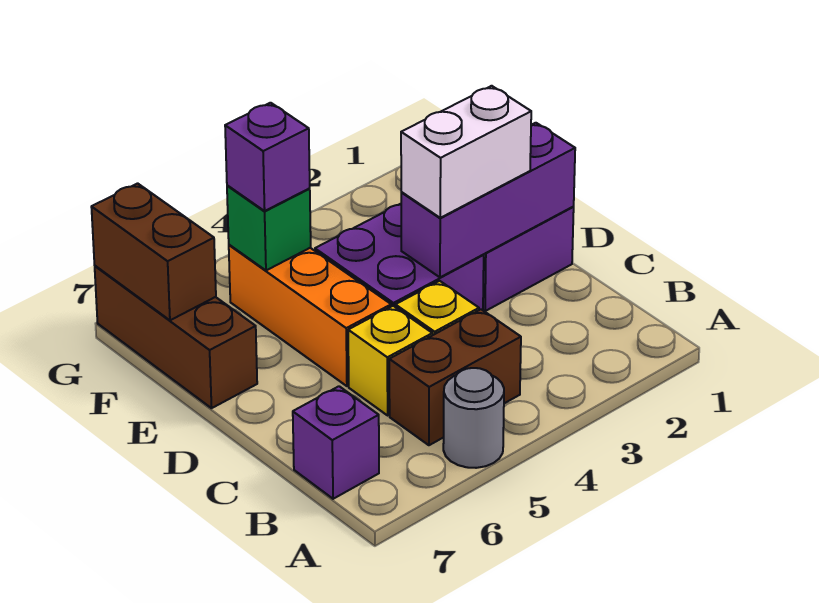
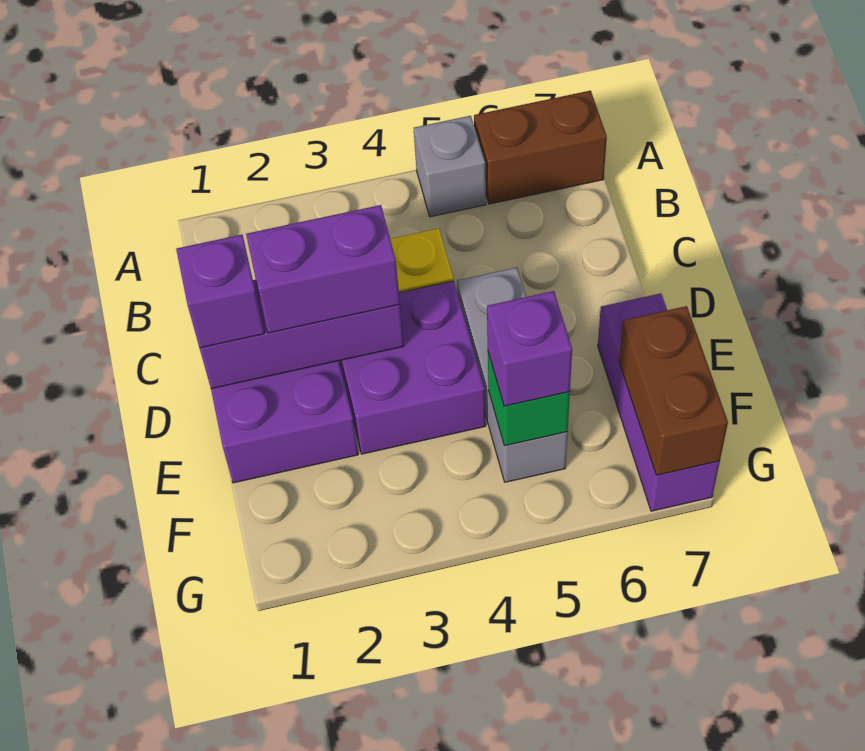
grey round brick A5 level 1 -> grey brick A5 level 1
brown brick B4:B5 level 1 -> brown brick A6:A7 level 1
purple brick B7 level 1 -> purple brick D1 level 3
yellow brick C5 level 1 -> none
white brick D2:D3 level 3 -> purple brick D2:D3 level 3
orange brick D5:F5 level 1 -> grey brick D5:F5 level 1
brown brick E7:G7 level 1 -> purple brick E7:G7 level 1

